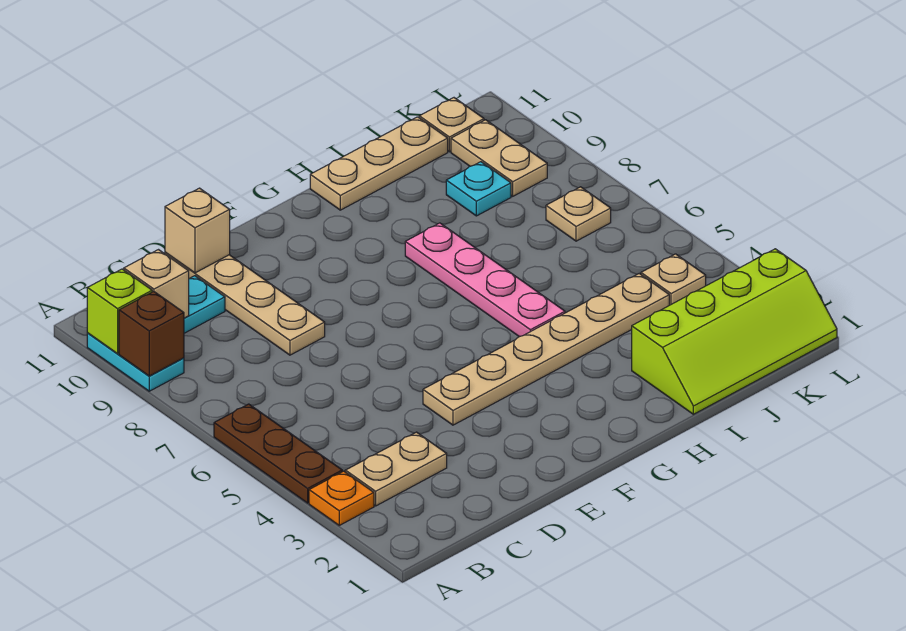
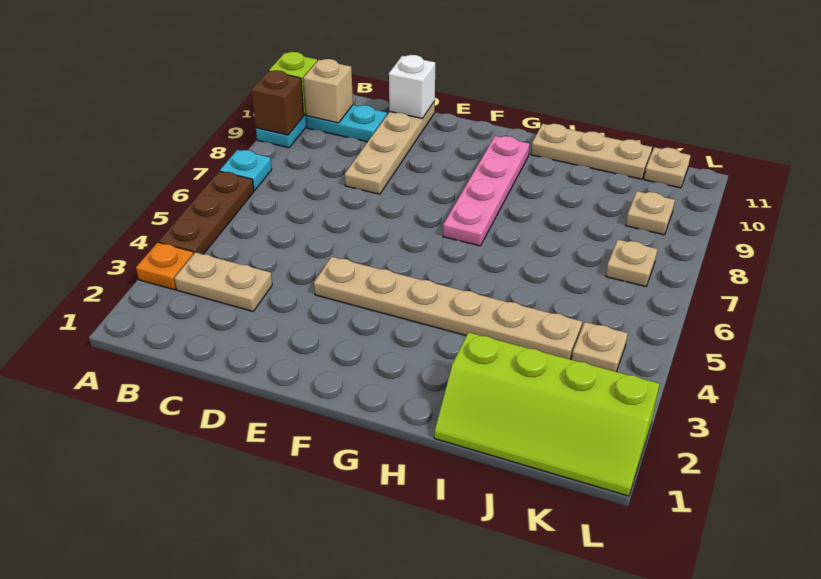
tan brick D11 level 2 -> white brick D11 level 2
pink plate H5:H8 level 1 -> pink plate G7:G10 level 1
cyan plate J9 level 1 -> cyan plate A7 level 1
tan plate K9:K10 level 1 -> tan plate K9 level 1

